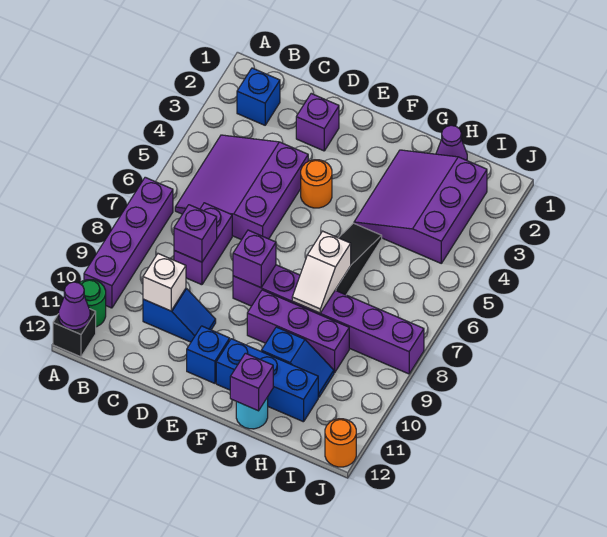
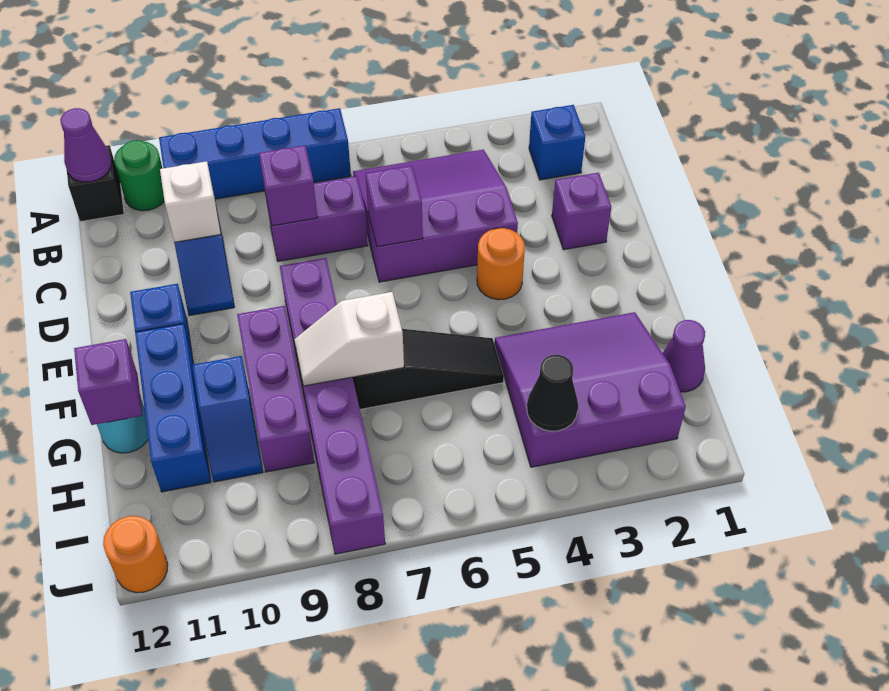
purple brick A7:A10 level 1 -> blue brick A7:A10 level 1
purple brick E8 level 2 -> purple brick D6 level 2
none -> black cone I4 level 2

